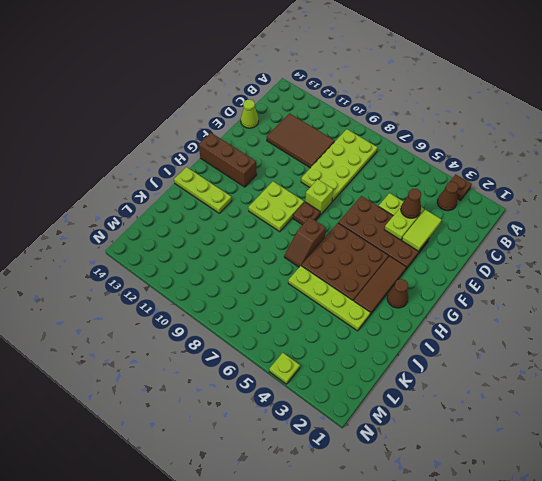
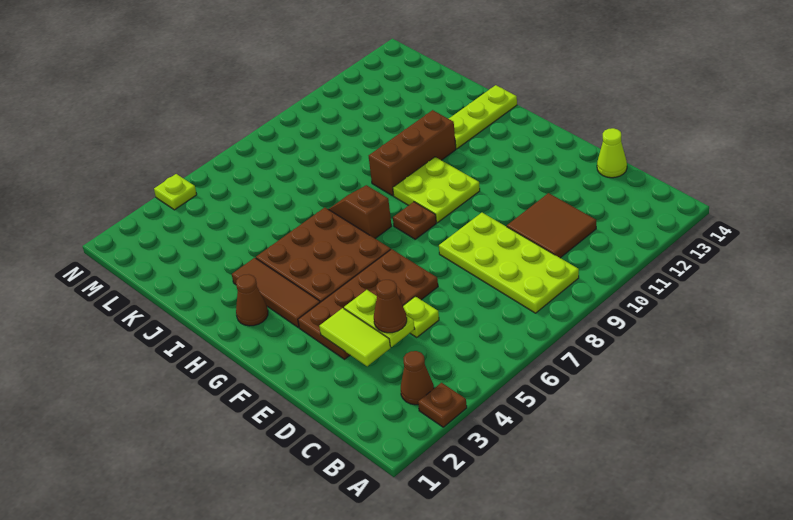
brown tile C10:D12 level 1 -> brown tile C10:D11 level 1
lime brick F8 level 1 -> none
brown brick G12:G14 level 1 -> brown brick I9:I11 level 1
lime plate J3:J6 level 1 -> none

